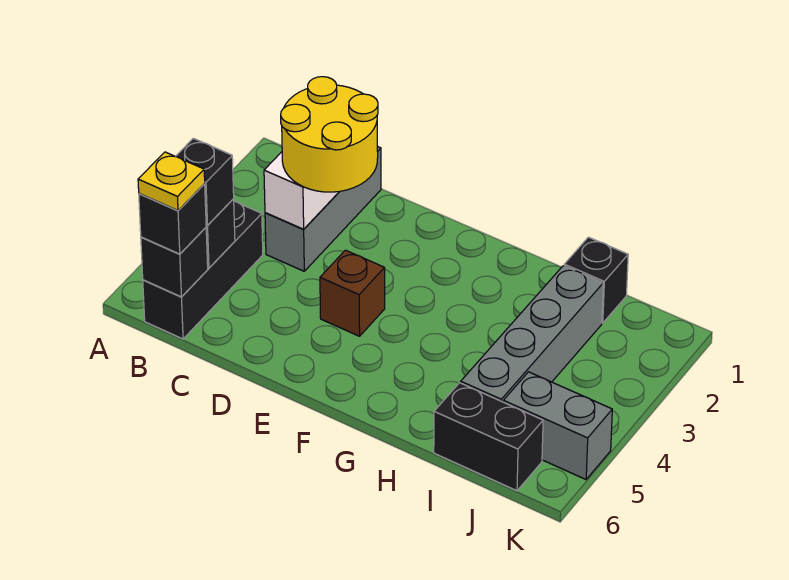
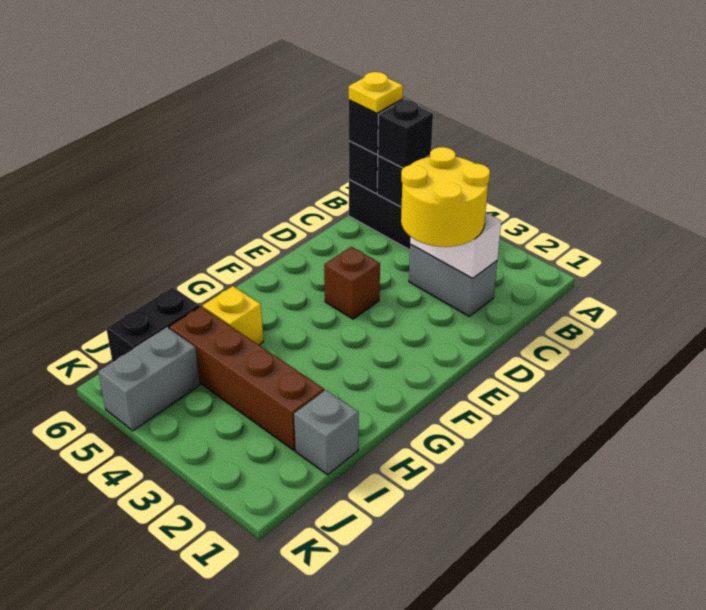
grey brick C1:C3 level 1 -> grey brick C2:C3 level 1
none -> yellow brick H5 level 1
black brick I1 level 1 -> grey brick I1 level 1
grey brick I2:I5 level 1 -> brown brick I2:I5 level 1

